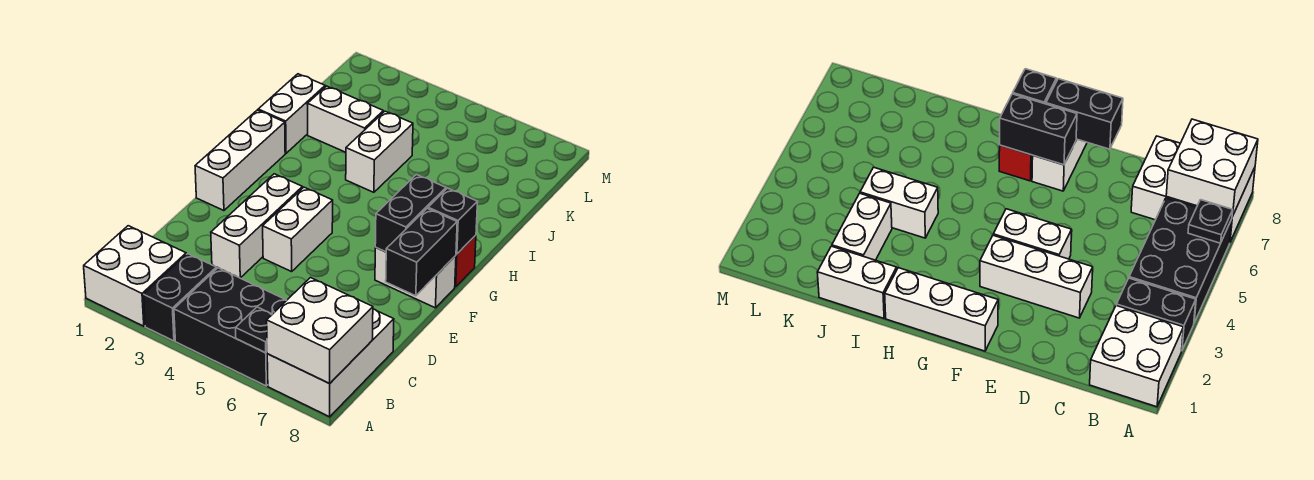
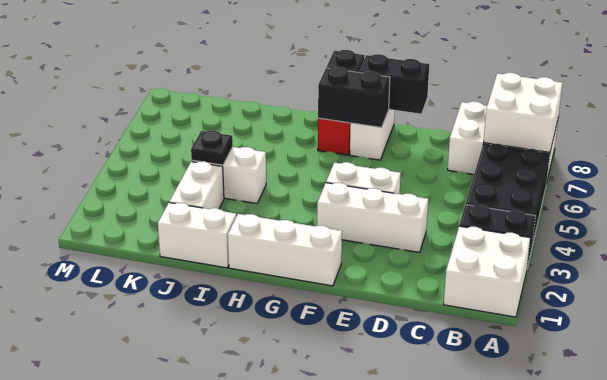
black plate A6 level 2 -> black plate J4 level 2

